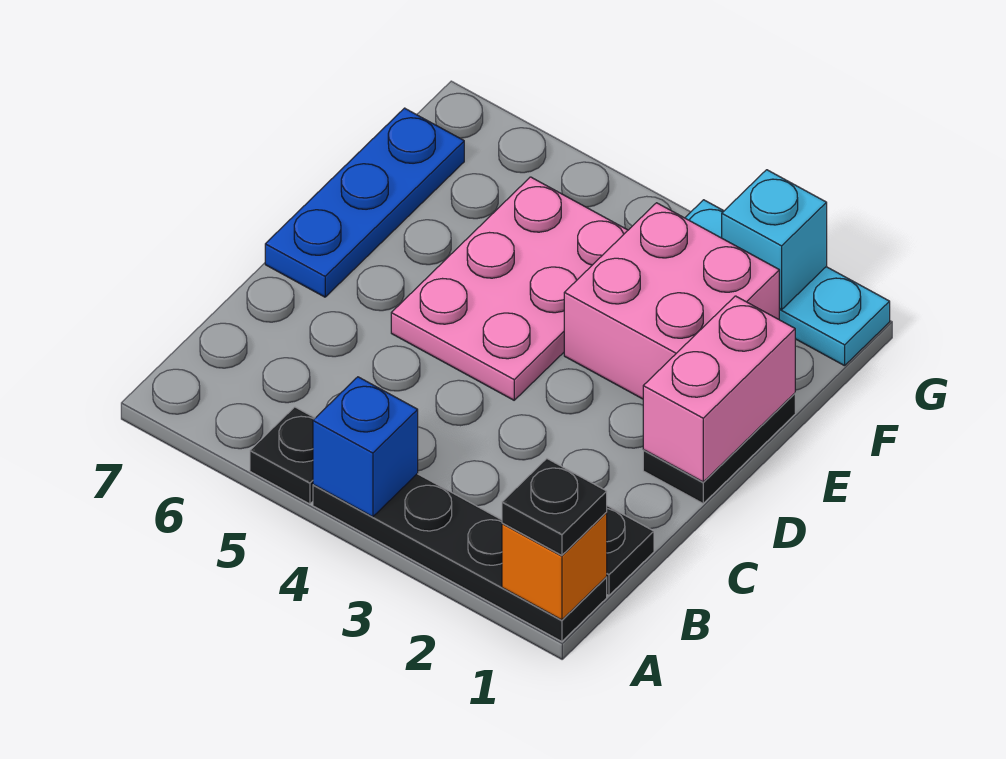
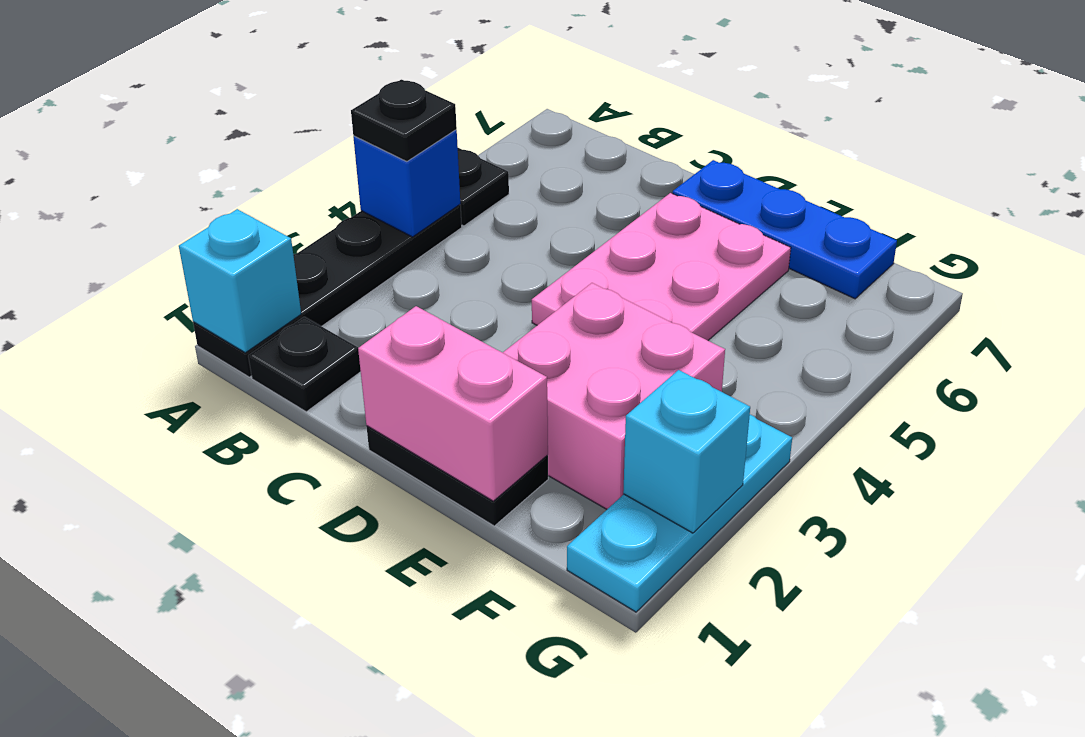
orange brick A1 level 2 -> cyan brick A1 level 2
black plate A1 level 3 -> black plate A4 level 3
pink plate D4:F5 level 1 -> pink plate D4:E6 level 1

